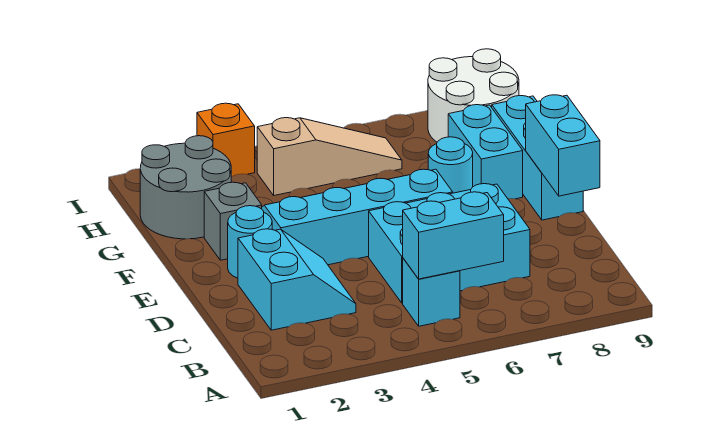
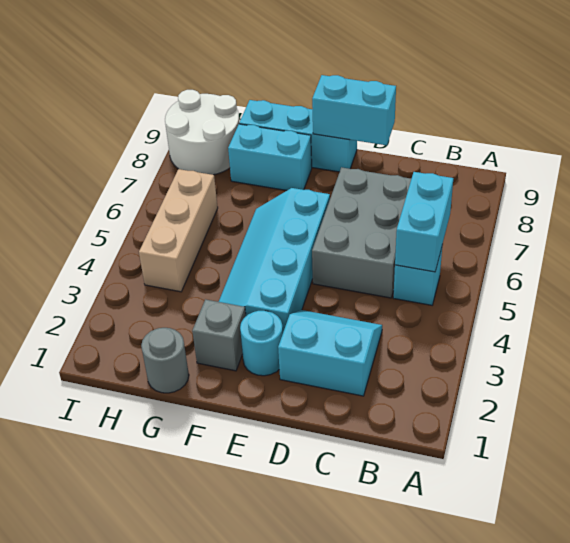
cyan brick C5:D7 level 1 -> grey brick C5:D7 level 1
cyan round brick F7 level 1 -> none
grey round brick G1:H2 level 1 -> grey round brick G1 level 1
tan slope H4:H6 level 1 top 4 -> tan brick H4:H6 level 1
orange brick I3 level 1 -> none

